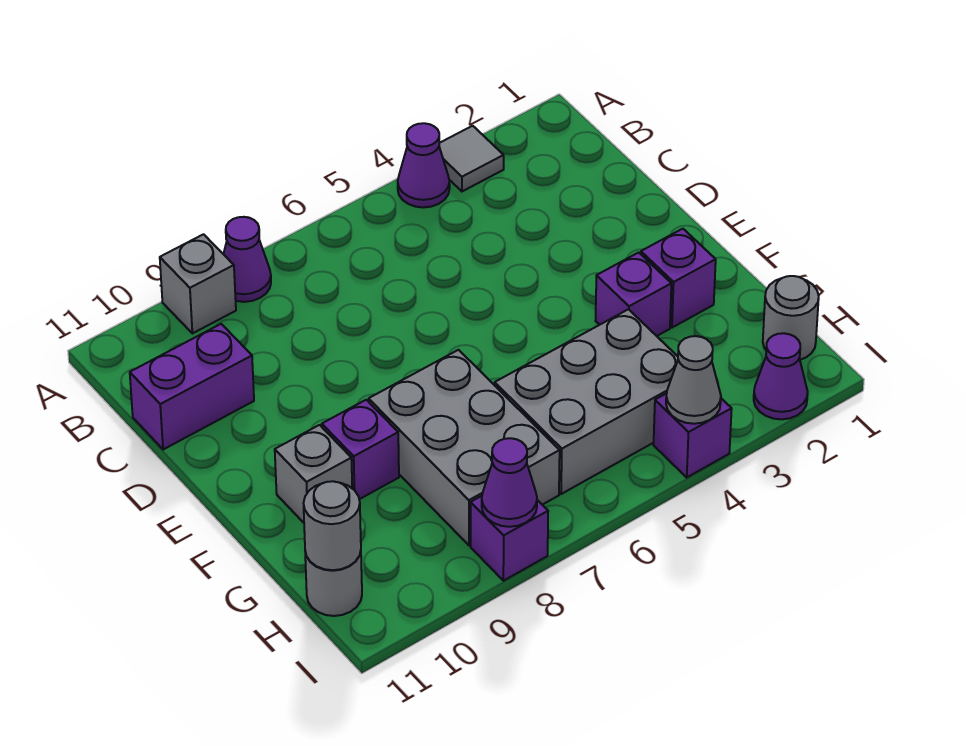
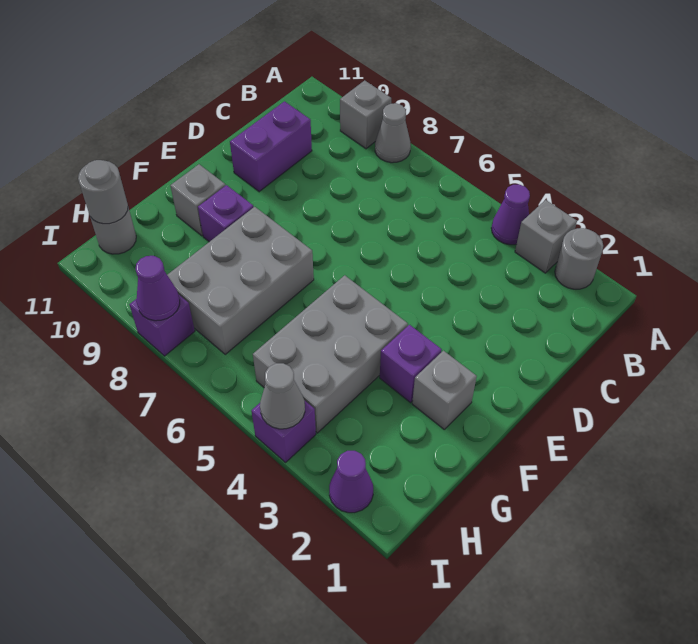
grey tile A3 level 1 -> grey brick A3 level 1
purple cone A8 level 1 -> grey cone A8 level 1
purple brick C10:C11 level 1 -> purple brick C10:D10 level 1
purple brick F2 level 1 -> grey brick F2 level 1
grey brick G4:H6 level 1 -> grey brick F4:H5 level 1
grey round brick H1 level 1 -> grey round brick A2 level 1

